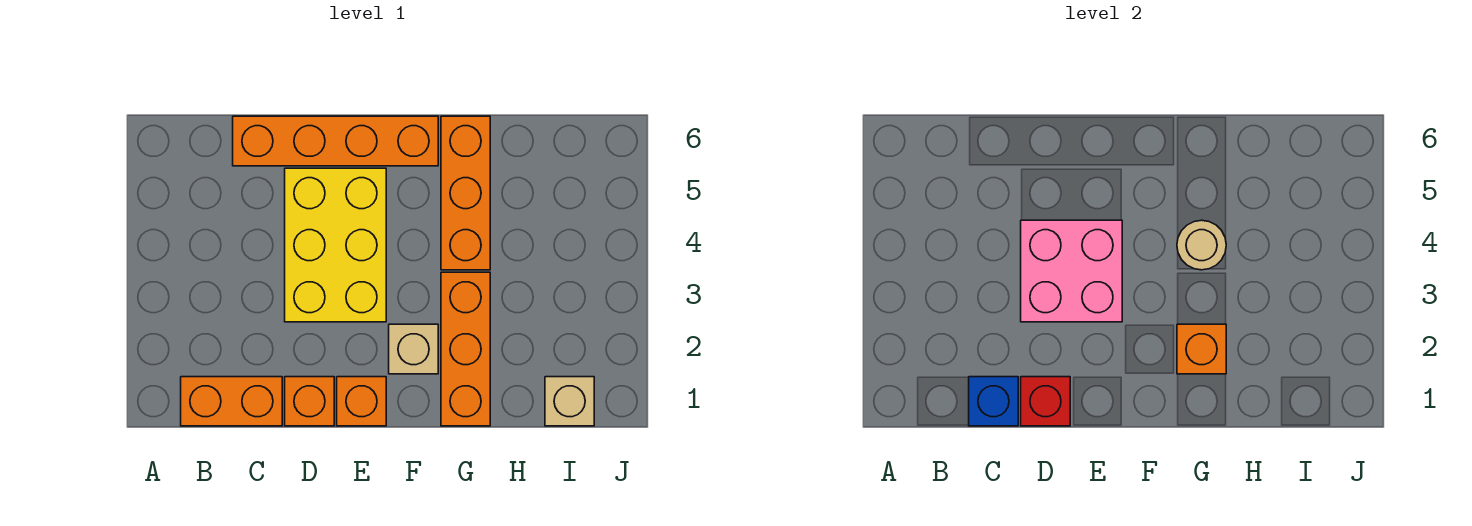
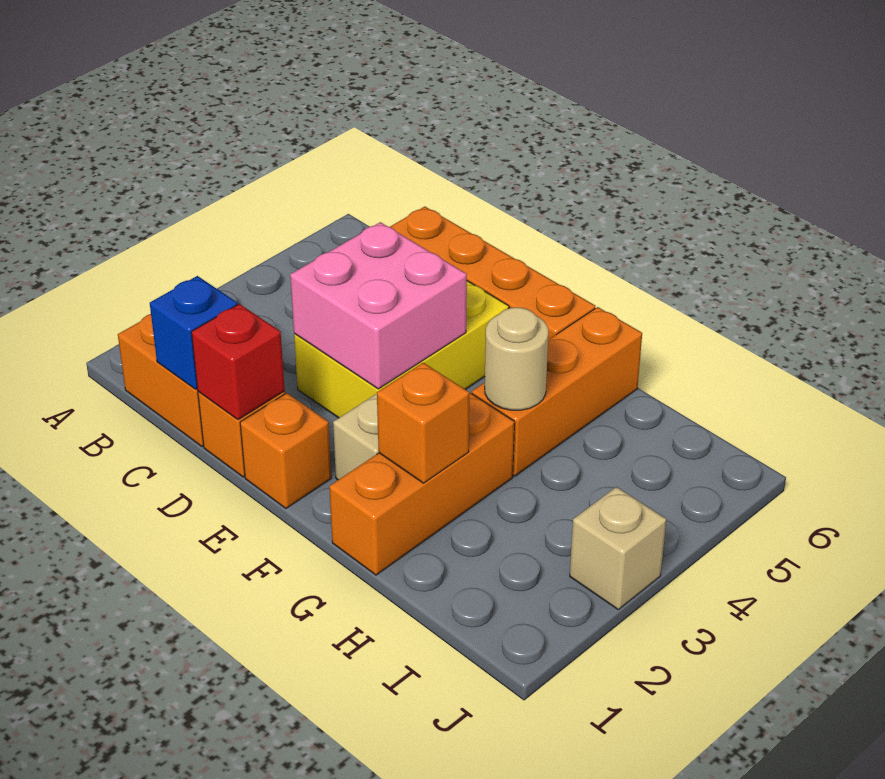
tan brick I1 level 1 -> tan brick J3 level 1

